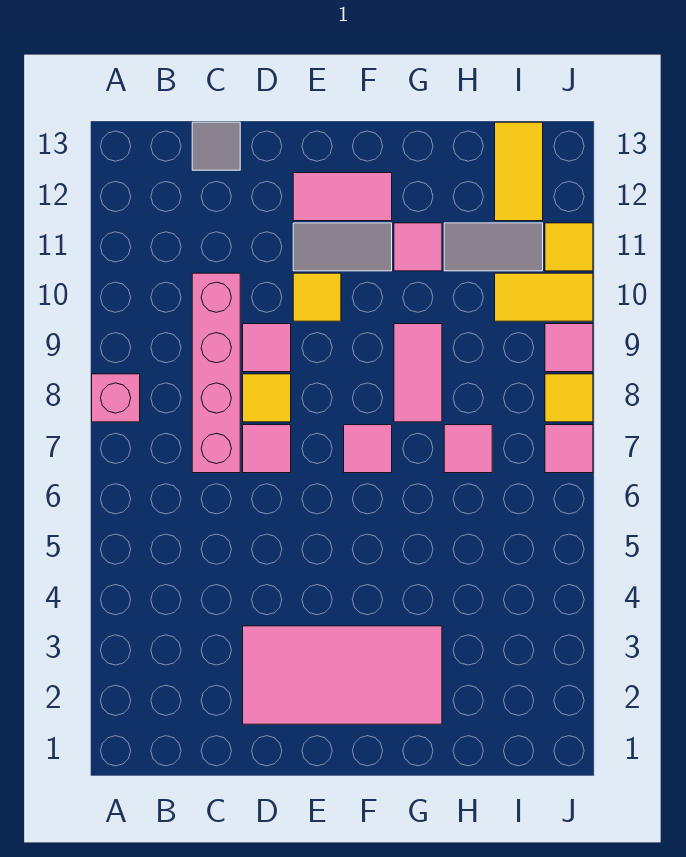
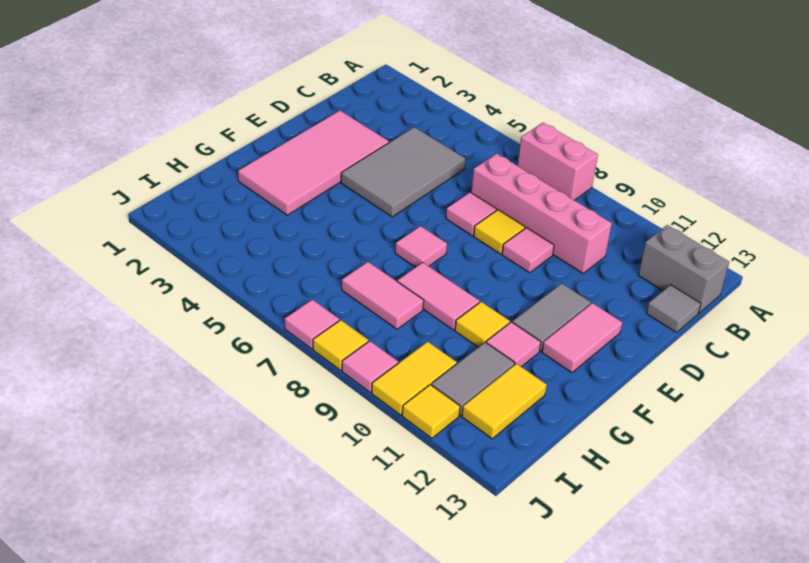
pink brick A8 level 1 -> pink brick A7:A8 level 1
none -> grey brick B12:B13 level 1
none -> grey tile C4:E5 level 1
yellow tile E10 level 1 -> yellow tile G10 level 1
pink tile H7 level 1 -> pink tile H7:H8 level 1
yellow tile I12:I13 level 1 -> yellow tile H12:I12 level 1

